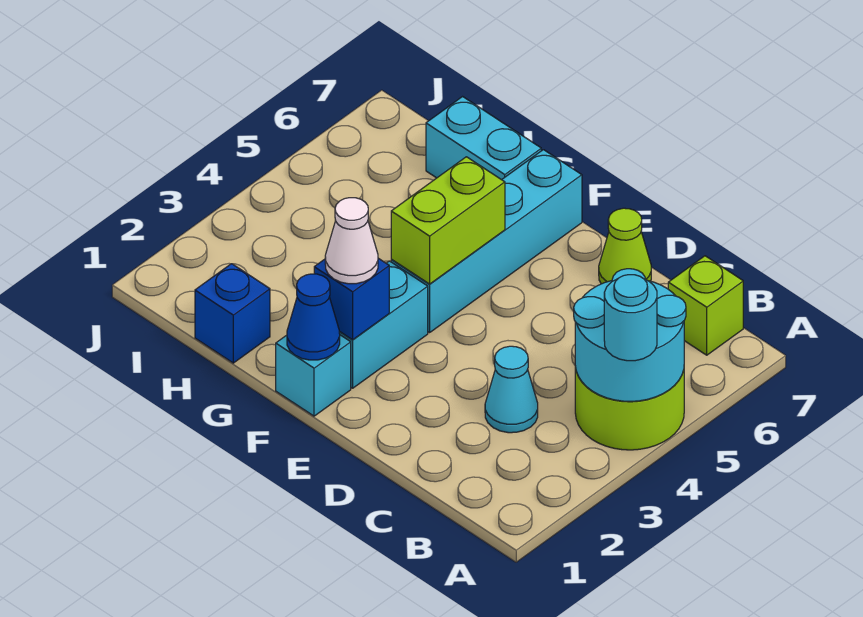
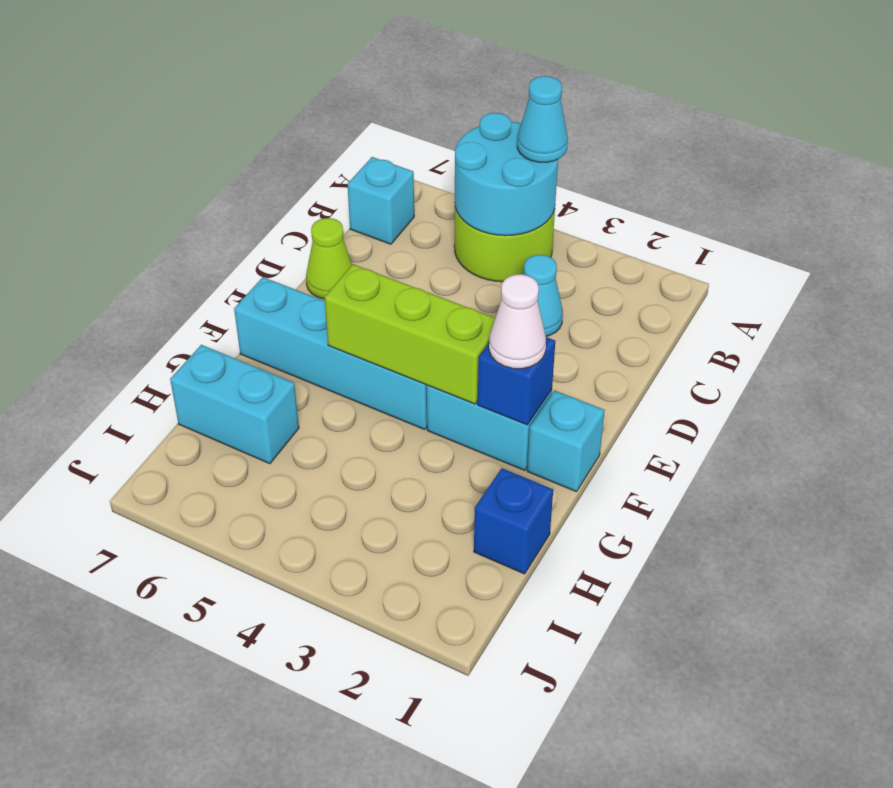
cyan round brick A4 level 3 -> cyan cone A4 level 3
lime brick B7 level 1 -> cyan brick B7 level 1
blue cone F1 level 2 -> none
lime brick F4:F5 level 2 -> lime brick F3:F5 level 2
cyan brick G7:H7 level 1 -> cyan brick H6:H7 level 1

